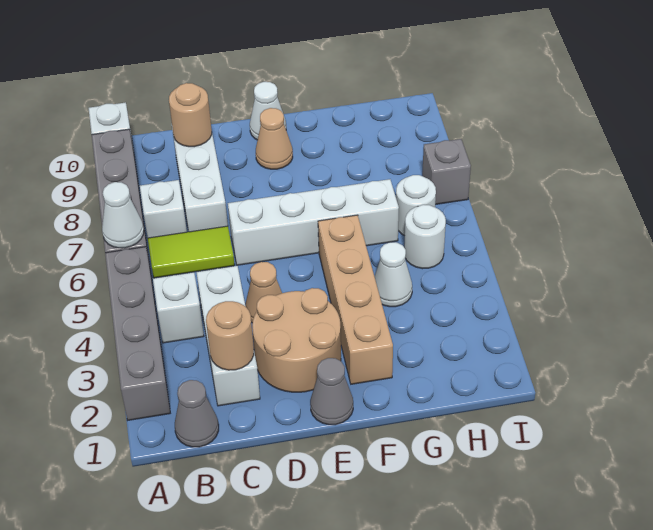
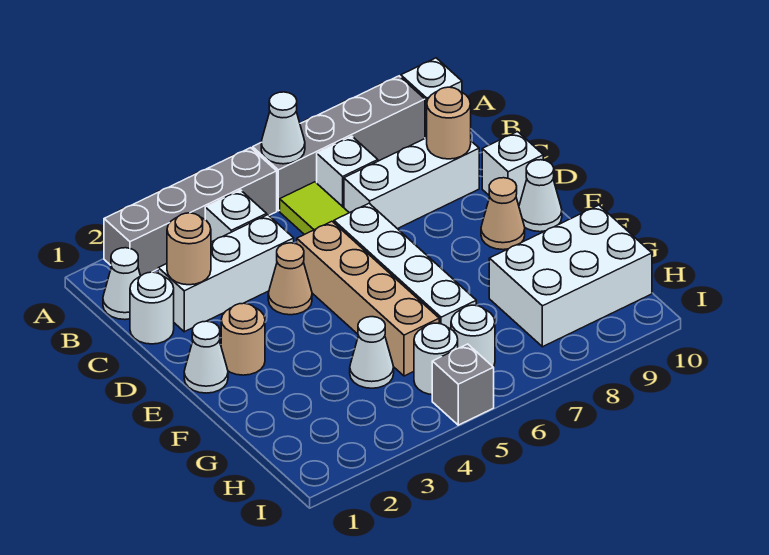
grey cone B1 level 1 -> white cone B1 level 1
none -> white round brick C1 level 1
tan round brick D2:E3 level 1 -> tan round brick E2 level 1
none -> white brick D10 level 1
grey cone E1 level 1 -> white cone E1 level 1
tan brick F2:F5 level 1 -> tan brick D5:G5 level 1
none -> white brick G8:H10 level 1
grey brick I7 level 1 -> grey brick I5 level 1

